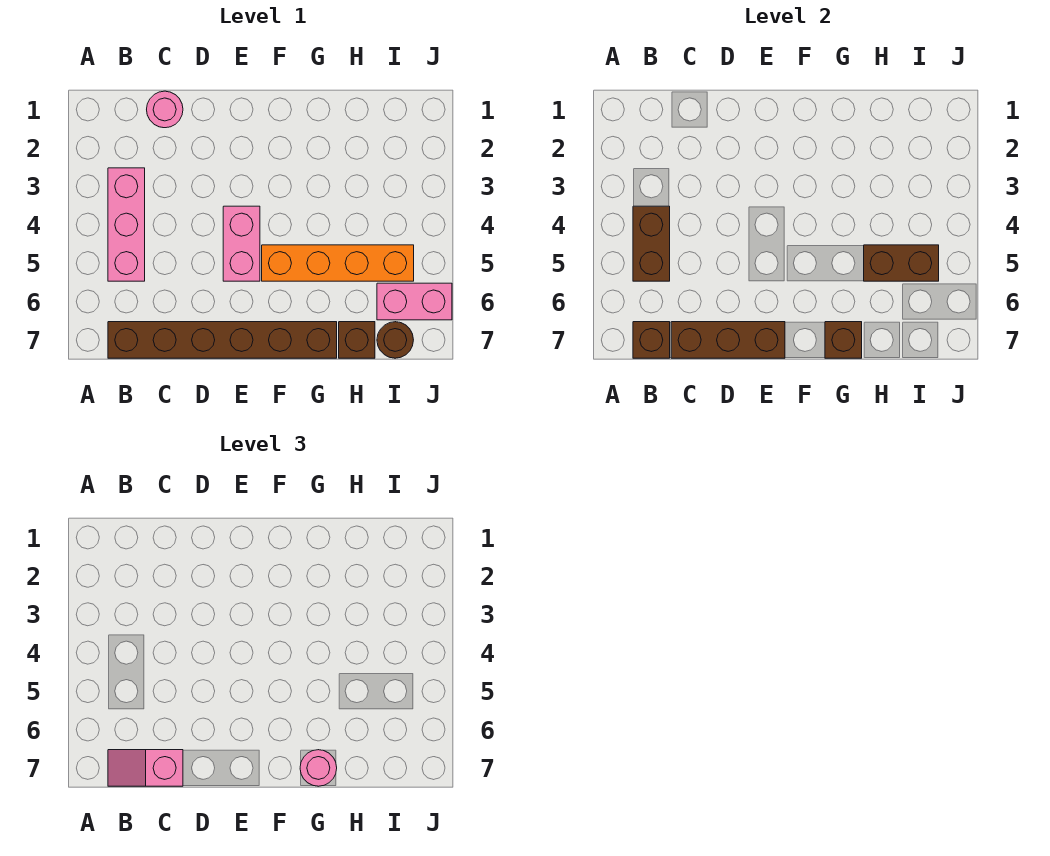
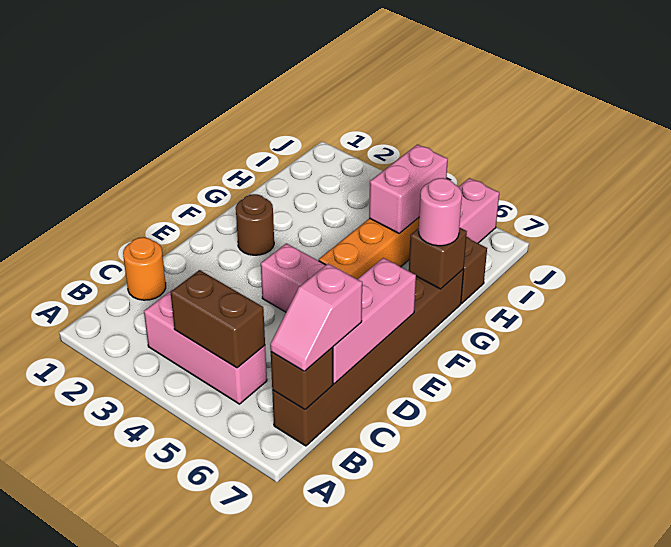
pink round brick C1 level 1 -> orange round brick C1 level 1
brown brick C7:E7 level 2 -> pink brick C7:E7 level 2
brown brick H5:I5 level 2 -> pink brick H5:I5 level 2
brown round brick I7 level 1 -> brown round brick F2 level 1

